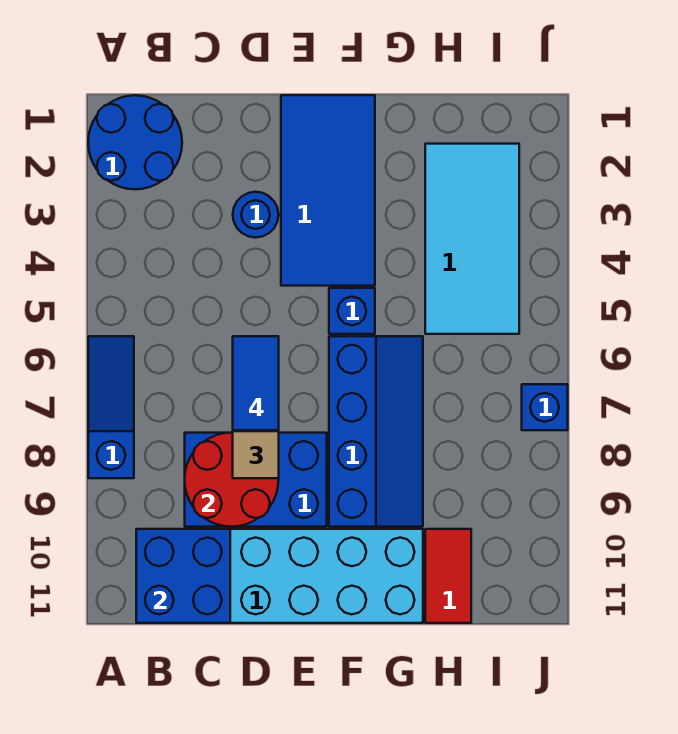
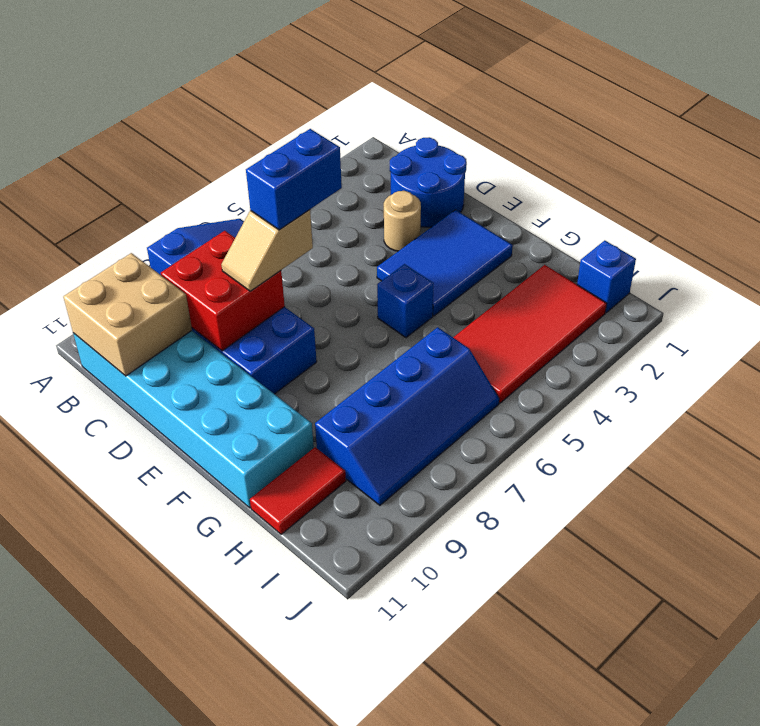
blue round brick A1:B2 level 1 -> blue round brick C1:D2 level 1
blue brick B10:C11 level 2 -> tan brick B10:C11 level 2
red round brick C8:D9 level 2 -> red brick C8:D9 level 2
blue round brick D3 level 1 -> tan round brick D3 level 1
blue tile D6:D7 level 4 -> blue brick D6:D7 level 4
blue tile E1:F4 level 1 -> blue tile E2:F4 level 1
blue slope F6:G9 level 1 top F -> blue slope H6:I9 level 1 top H
cyan tile H2:I5 level 1 -> red tile H2:I5 level 1
blue brick J7 level 1 -> blue brick I1 level 1

